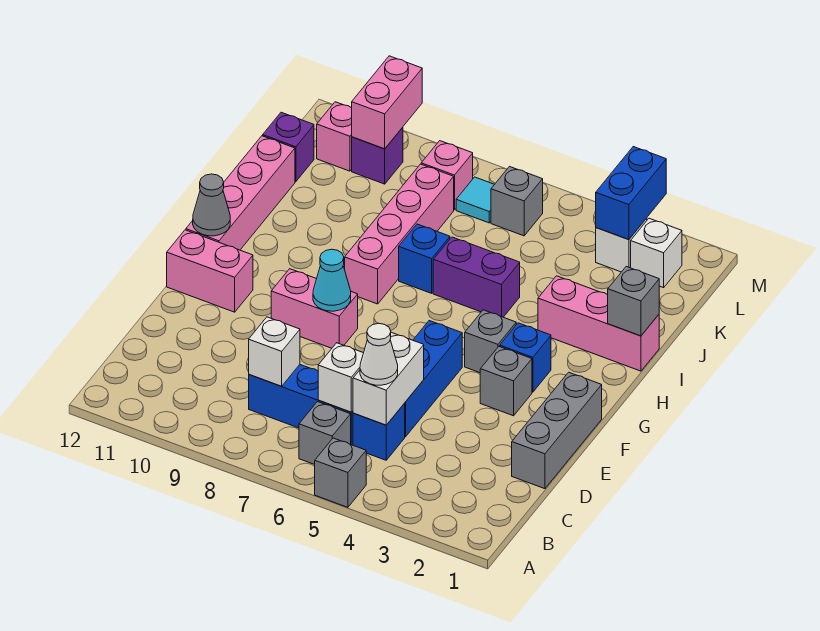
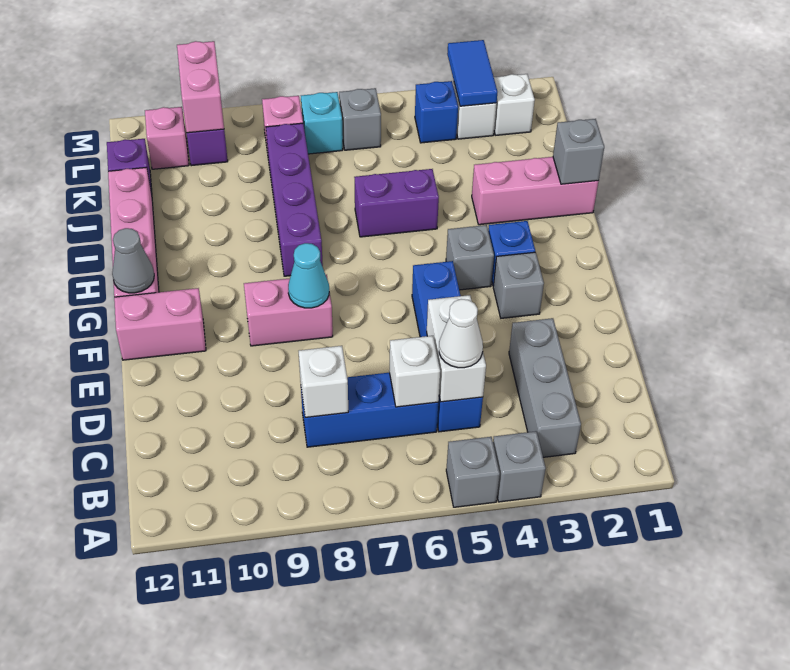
grey brick B6 level 1 -> grey brick A4 level 1
grey brick D1:F1 level 1 -> grey brick B3:D3 level 1
pink brick H8:K8 level 1 -> purple brick H8:K8 level 1
blue brick I7 level 1 -> blue brick L4 level 1
blue brick L3:M3 level 2 -> blue tile L3:M3 level 2
cyan tile L7 level 1 -> cyan brick L7 level 1

